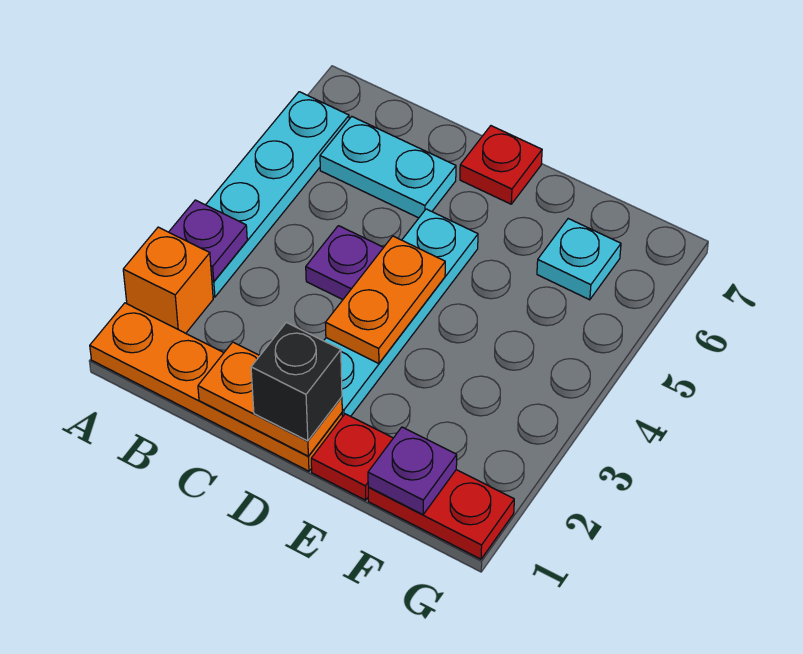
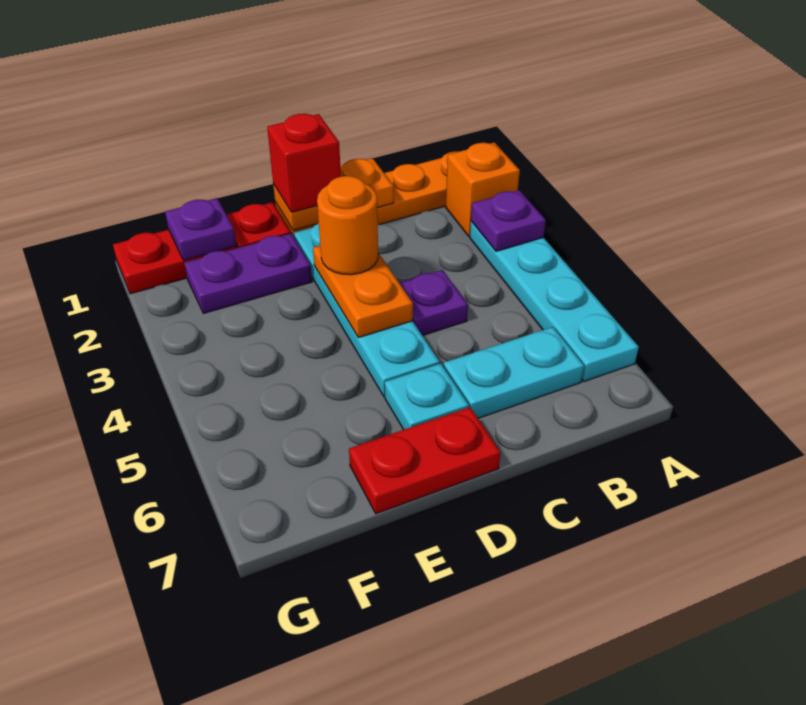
black brick D1 level 3 -> red brick D1 level 3
none -> orange round brick D3 level 3
red plate D7 level 1 -> red plate D7:E7 level 1
none -> purple plate E2:F2 level 1
cyan plate F6 level 1 -> cyan plate D6 level 1

